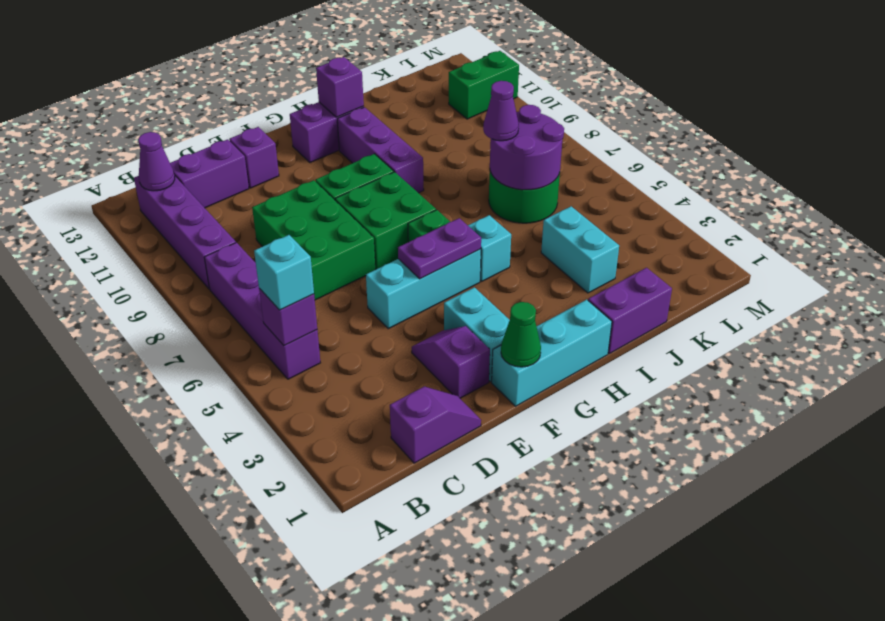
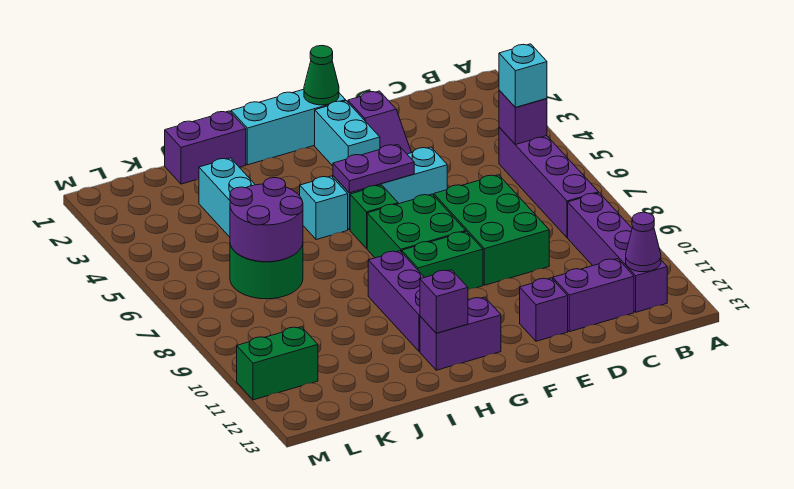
purple slope C1:D1 level 1 top C -> none
purple cone J7 level 3 -> none

